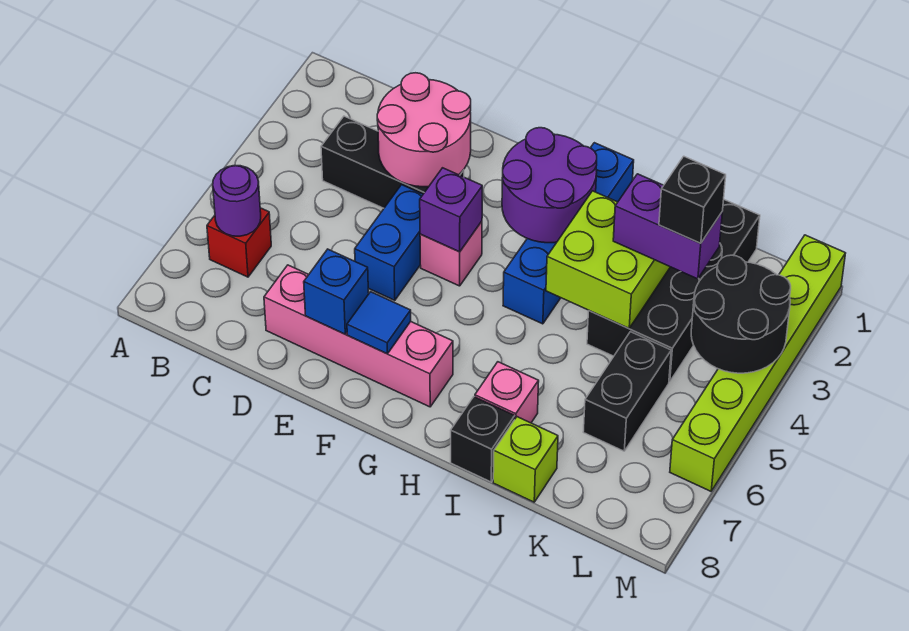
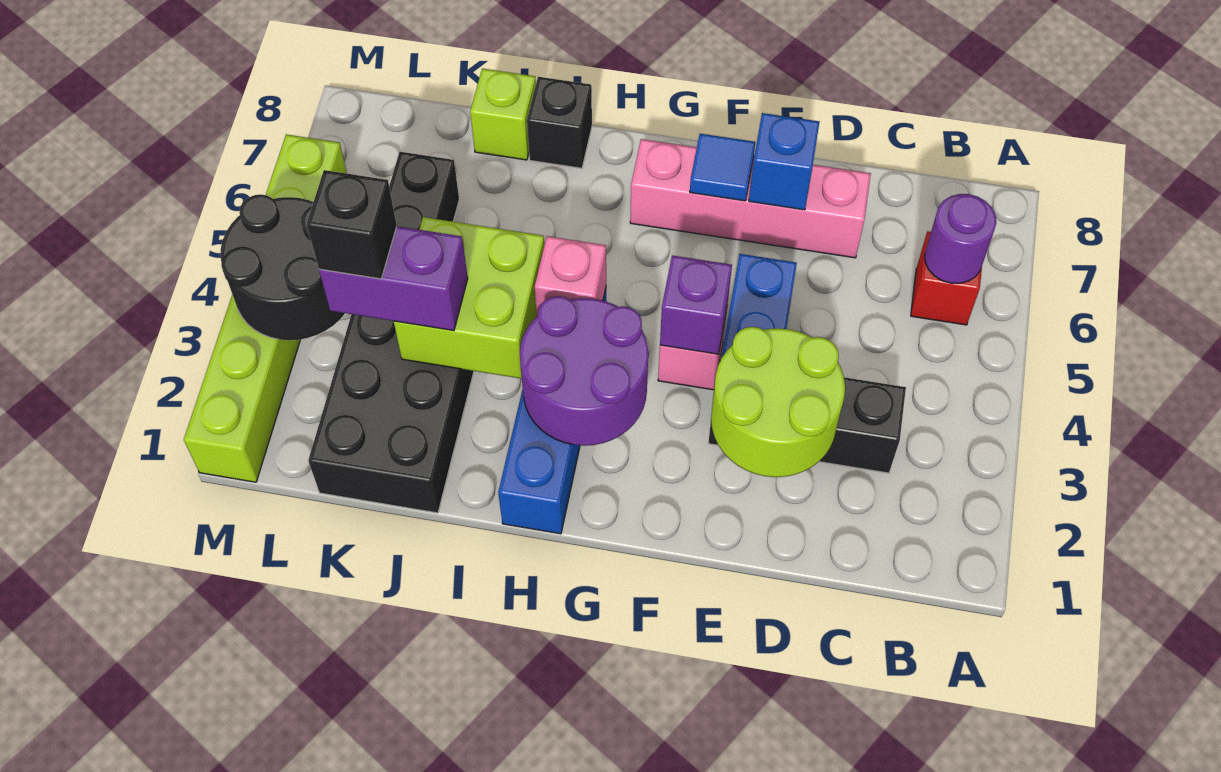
pink round brick D2:E3 level 2 -> lime round brick D2:E3 level 2
pink brick I7 level 1 -> pink brick H4 level 2

